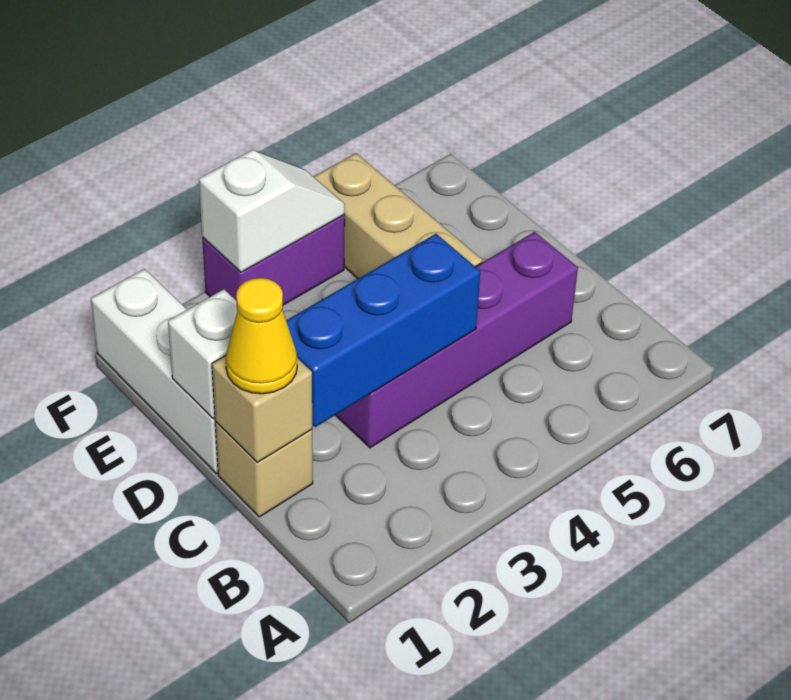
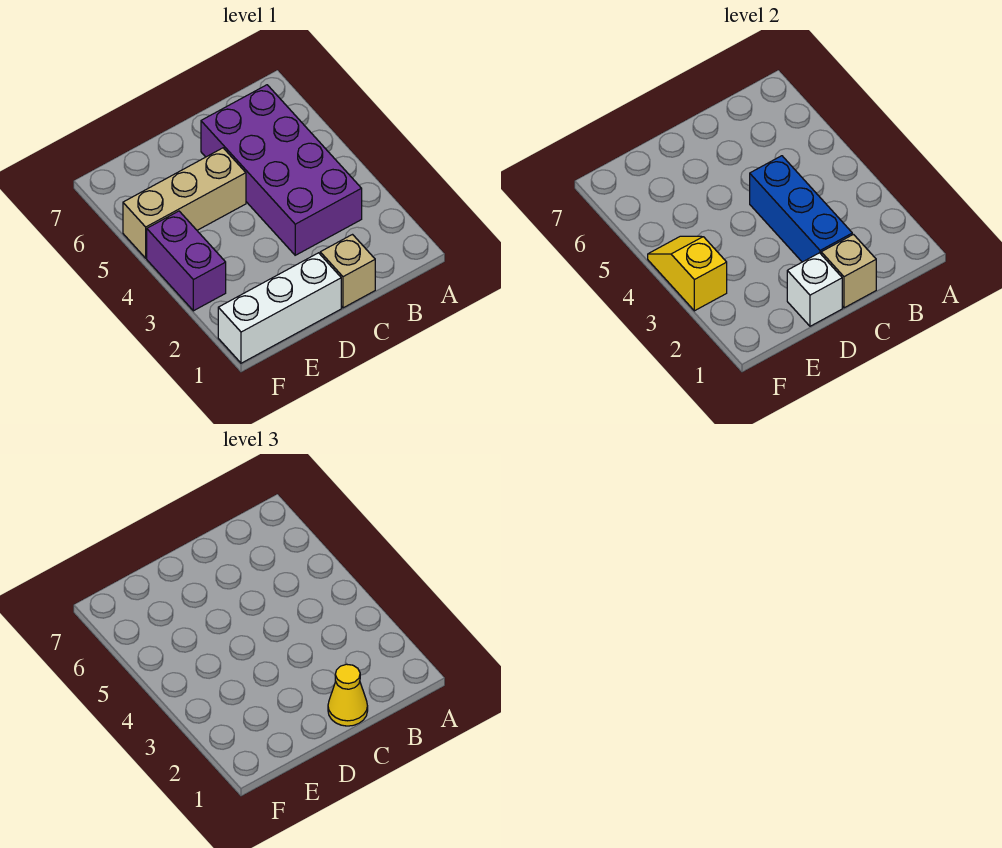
purple brick C3:C6 level 1 -> purple brick B3:C6 level 1
white slope F3:F4 level 2 top 3 -> yellow slope F3:F4 level 2 top 3

